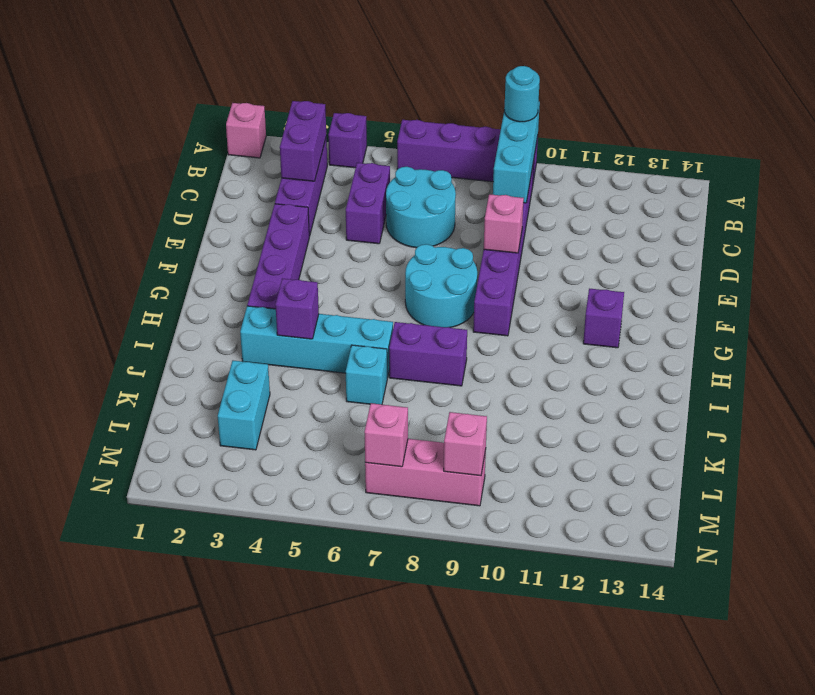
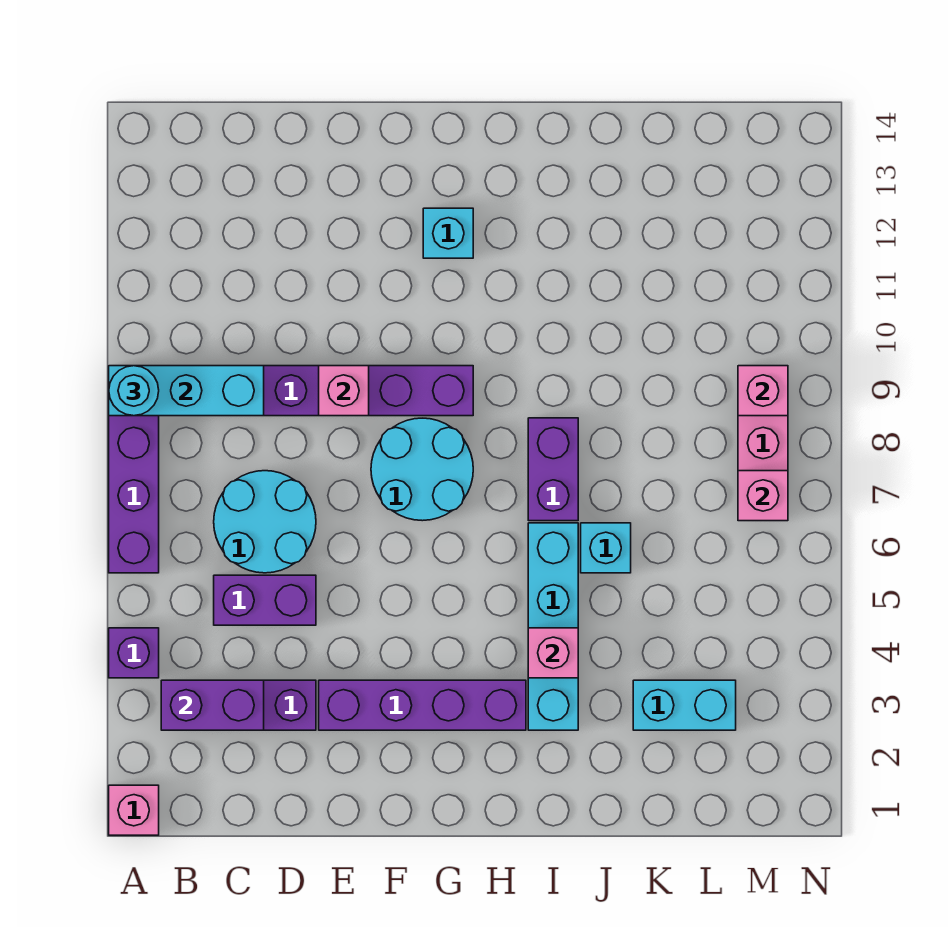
purple brick G12 level 1 -> cyan brick G12 level 1
purple brick I4 level 2 -> pink brick I4 level 2

